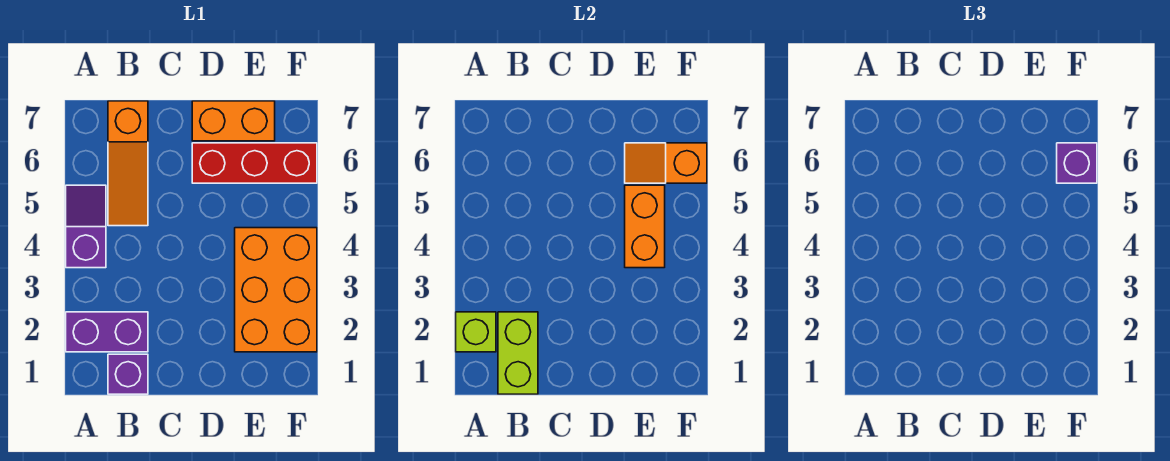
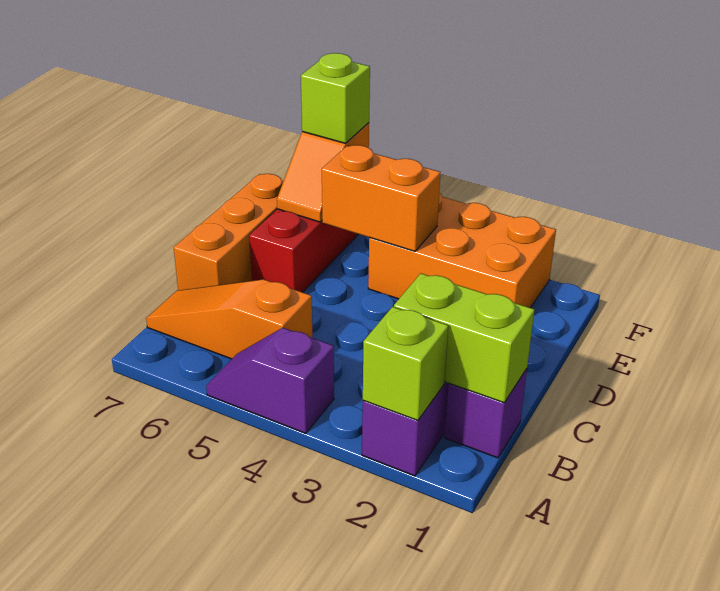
orange slope B5:B7 level 1 top 7 -> orange slope B5:B7 level 1 top 5
orange brick D7:E7 level 1 -> orange brick C7:E7 level 1
purple brick F6 level 3 -> lime brick F6 level 3

